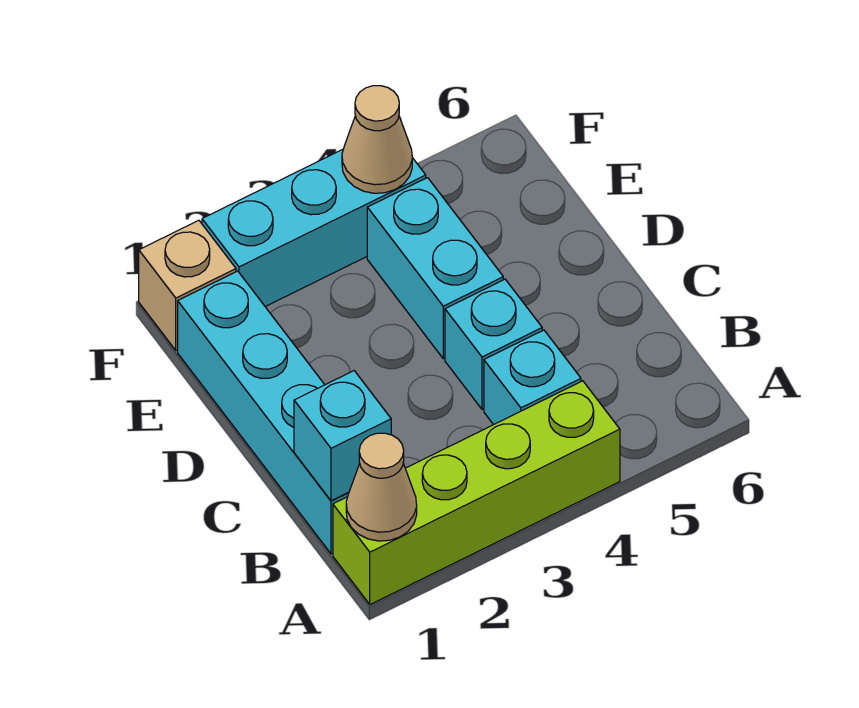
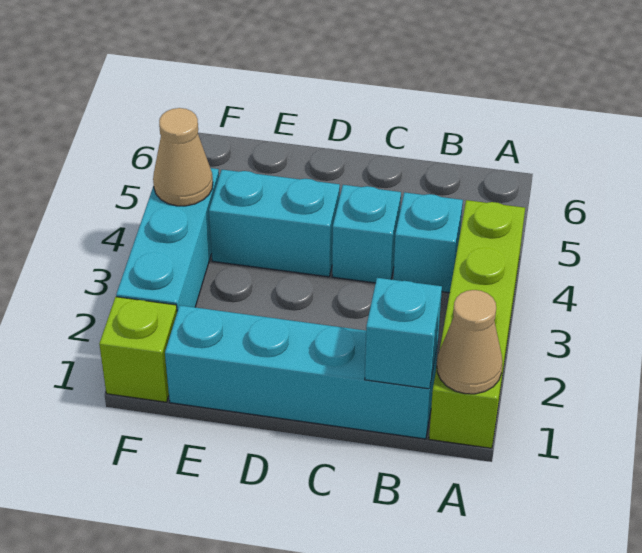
tan brick F1 level 1 -> lime brick F1 level 1

